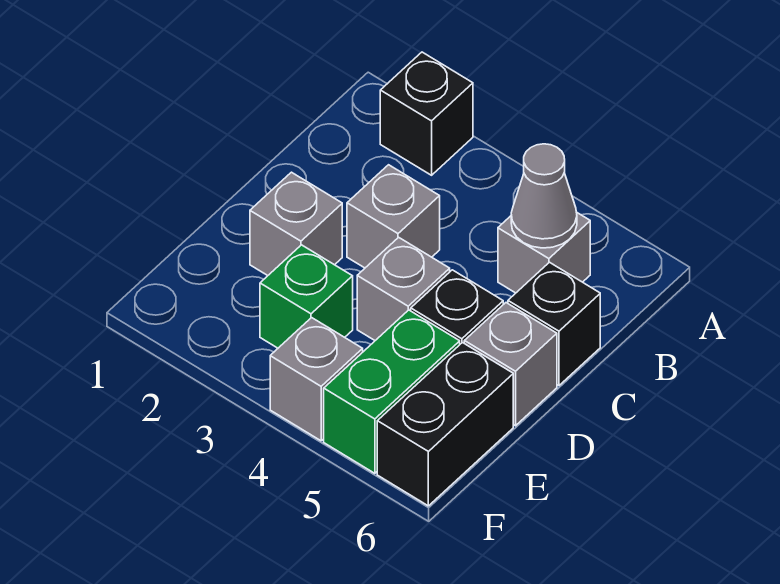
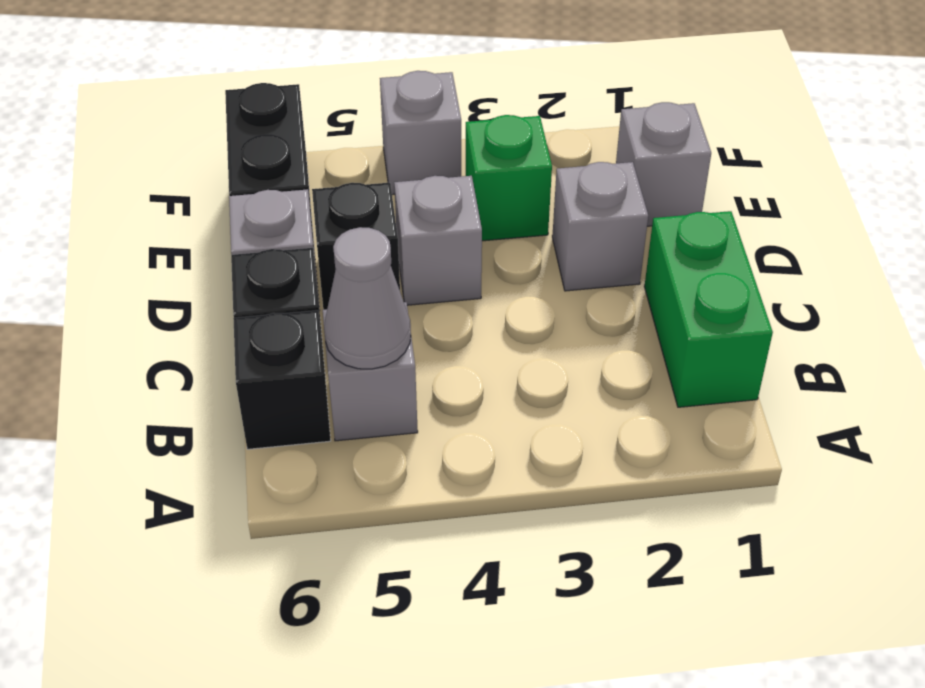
black brick A2 level 1 -> black brick B6 level 1
grey brick C3 level 1 -> grey brick E1 level 1
green brick E5:F5 level 1 -> green brick B1:C1 level 1

